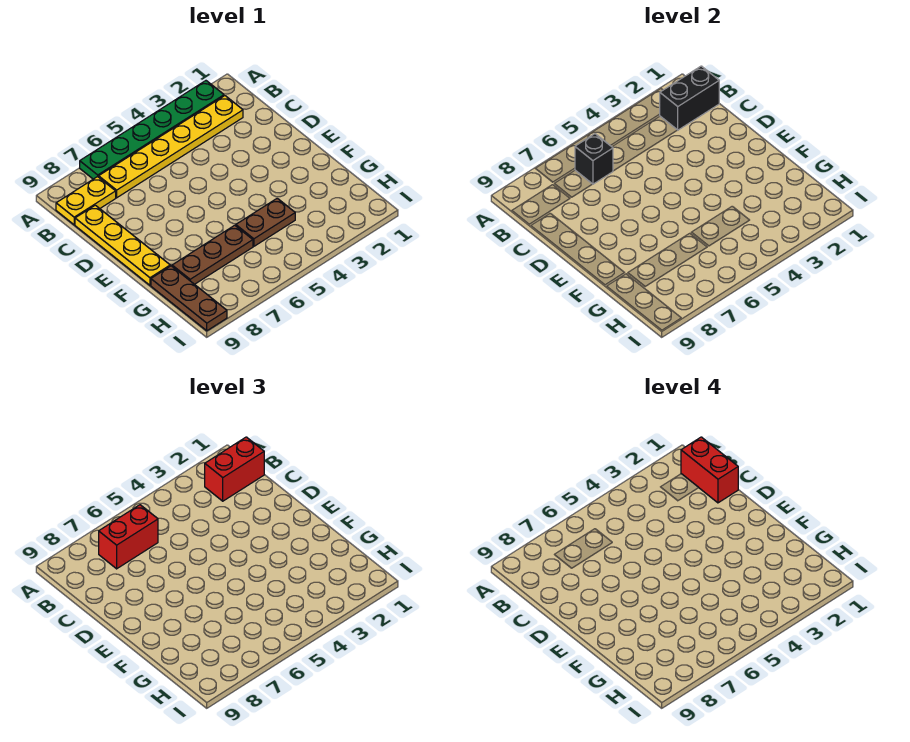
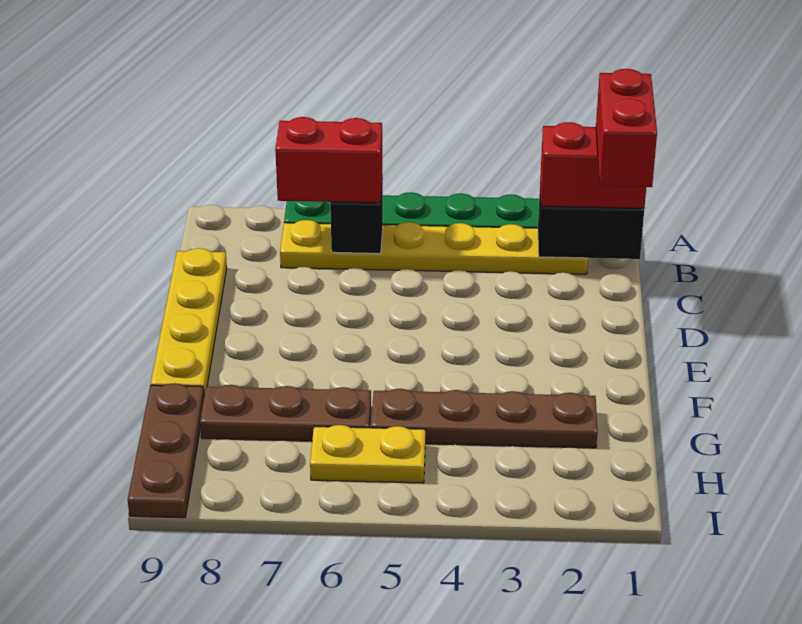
yellow plate B8:B9 level 1 -> yellow plate H5:H6 level 1
brown plate G4:G5 level 1 -> brown plate G2:G5 level 1

